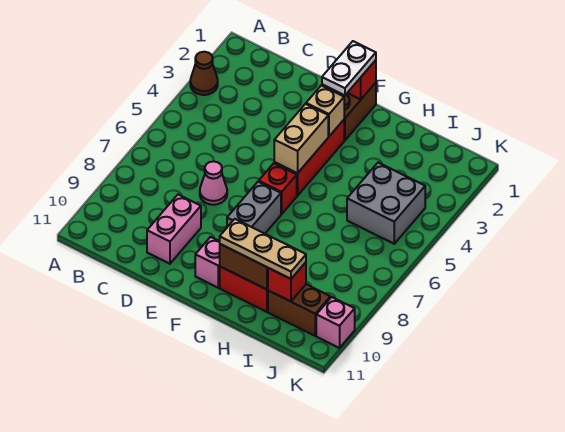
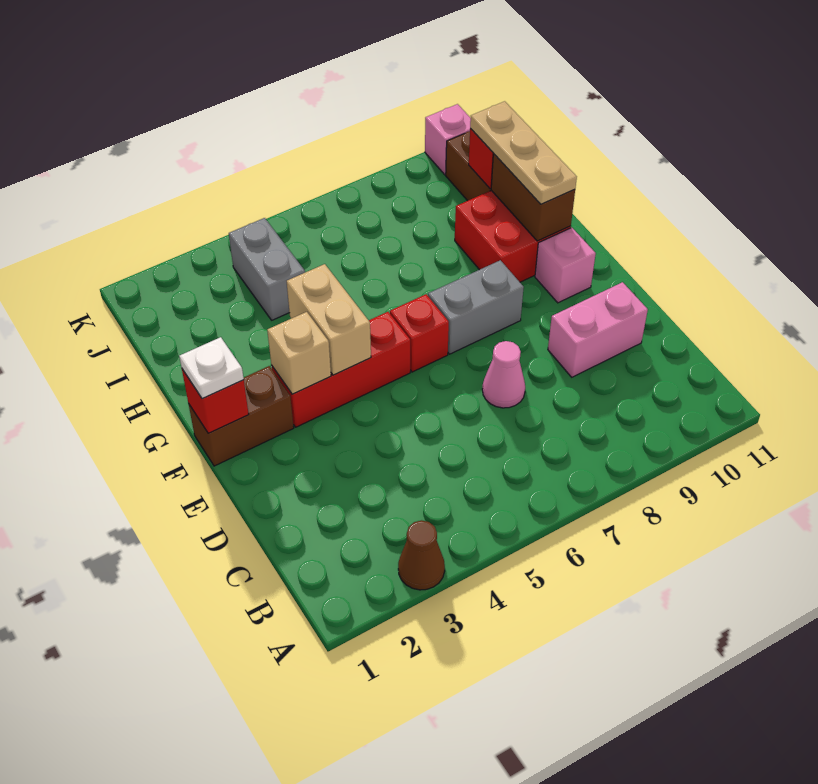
white plate F1:F2 level 3 -> white plate F1 level 3
tan brick F4:F5 level 2 -> tan brick F4:G4 level 2
grey brick I4:J5 level 1 -> grey brick I4:J4 level 1

